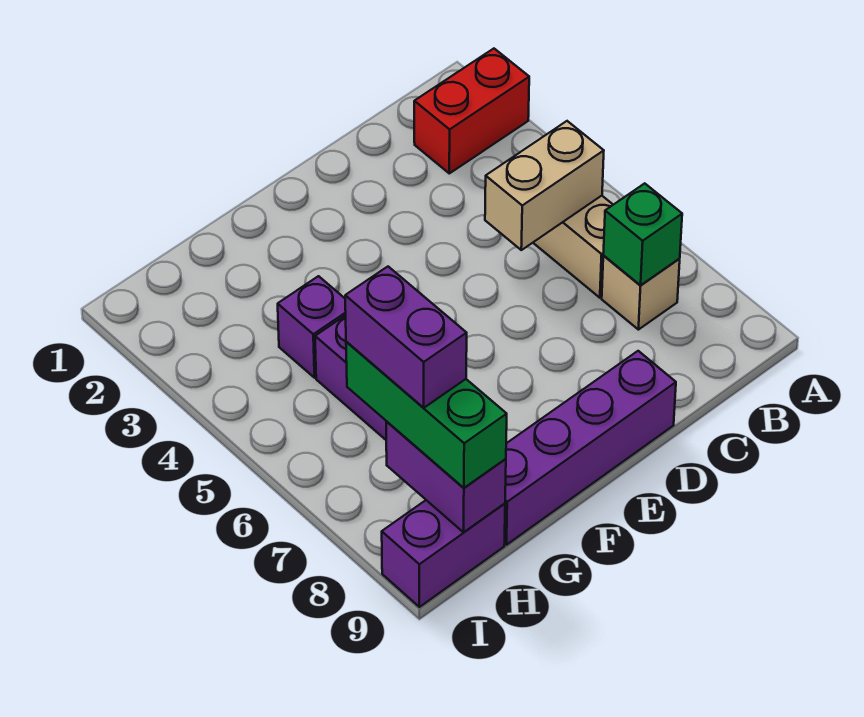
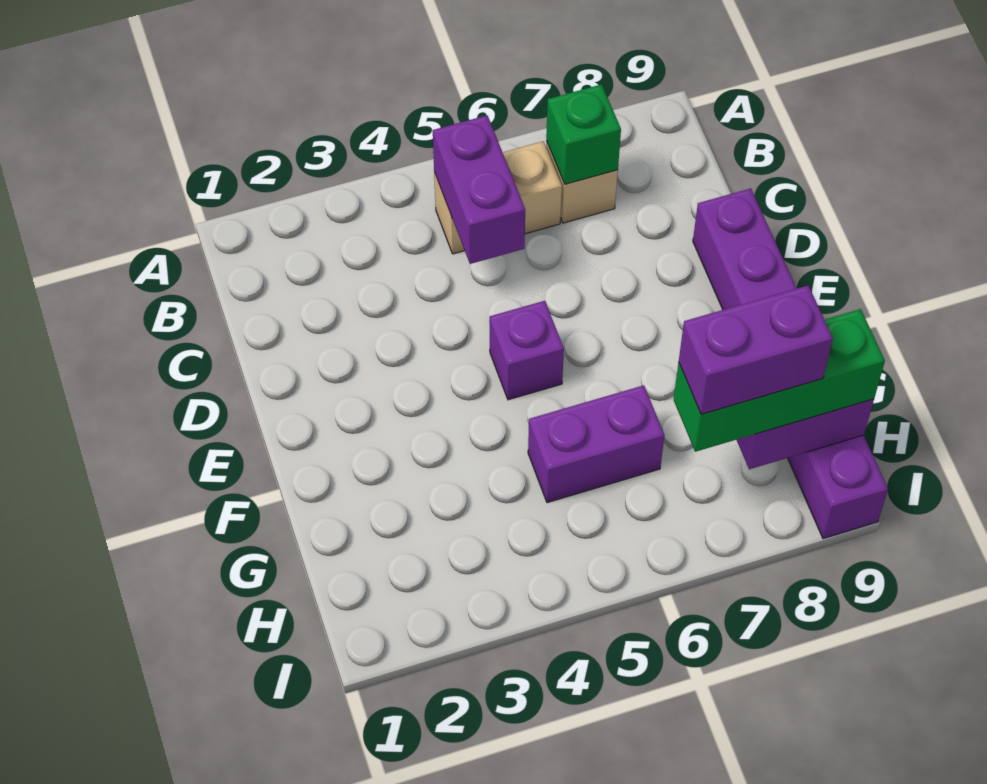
red brick A2:B2 level 1 -> none
tan brick B5:C5 level 2 -> purple brick B5:C5 level 2
purple brick G4 level 1 -> purple brick E5 level 1

